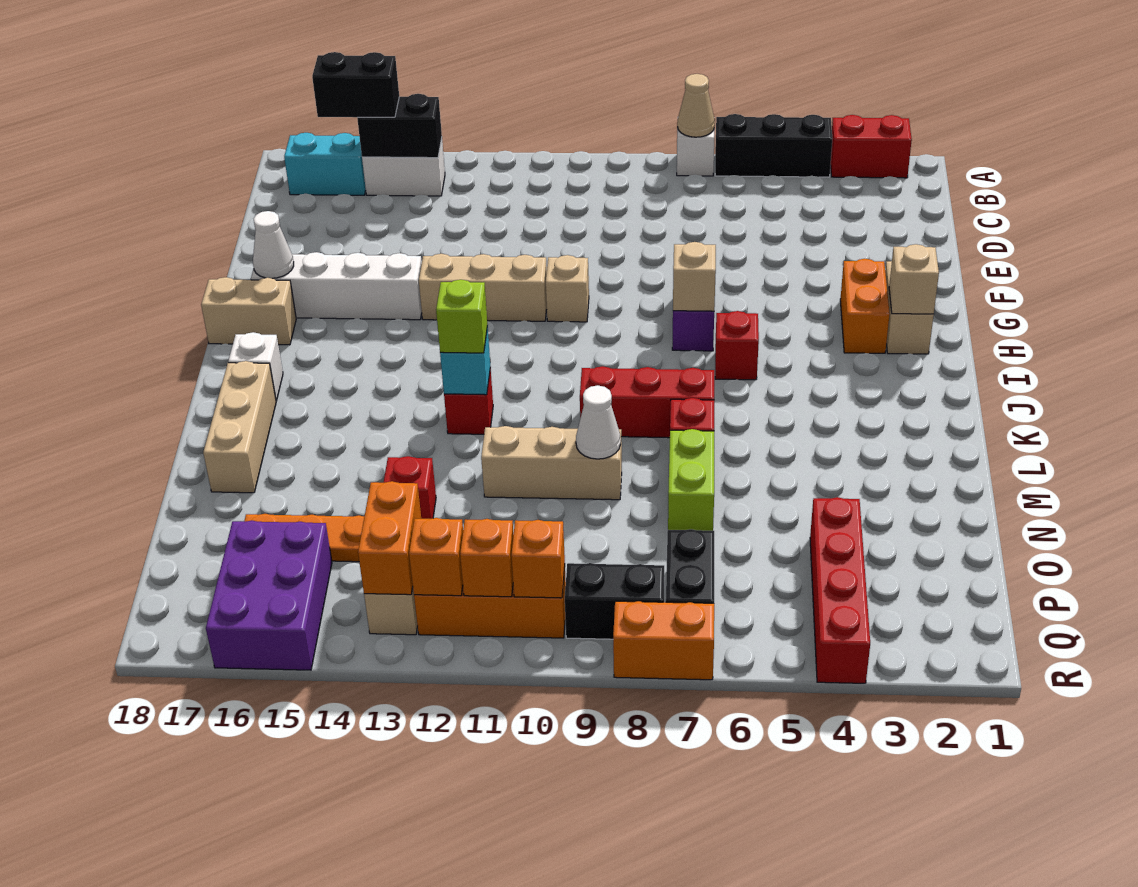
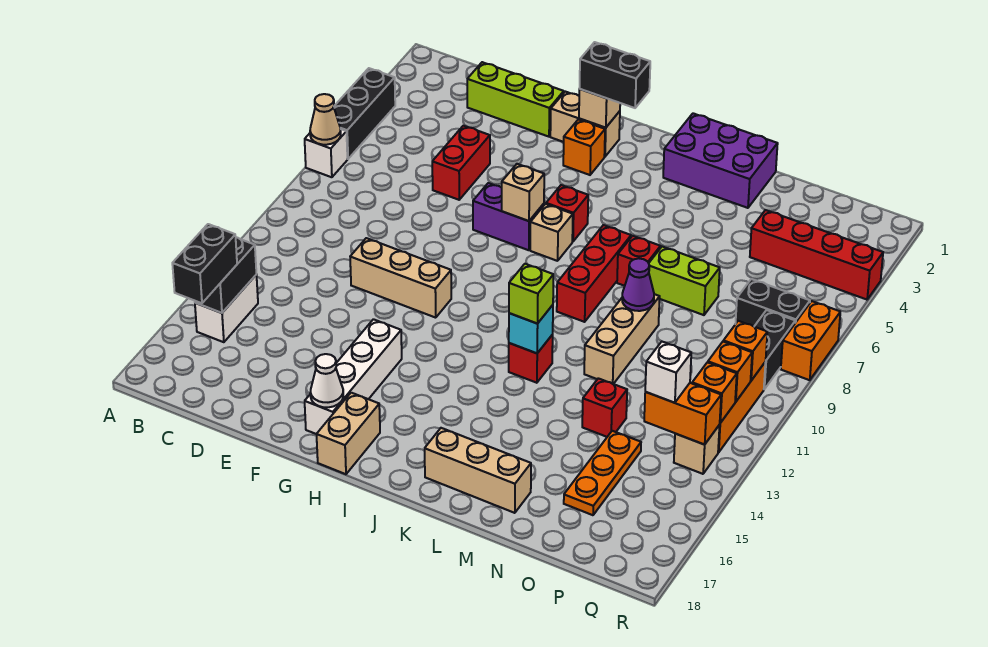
red brick A2:A3 level 1 -> red brick E5:E6 level 1
cyan brick B16:B17 level 1 -> none
none -> lime brick D2:F2 level 1
orange brick G3:H3 level 1 -> orange brick H3 level 1
tan brick G10 level 1 -> tan brick I7 level 1
tan brick G11:G13 level 1 -> tan brick E11:G11 level 1
none -> black brick H2:I2 level 3
white brick J17 level 1 -> white brick P13 level 3
white cone M9 level 2 -> purple cone M9 level 2
purple brick P15:R16 level 1 -> purple brick K1:M2 level 1

